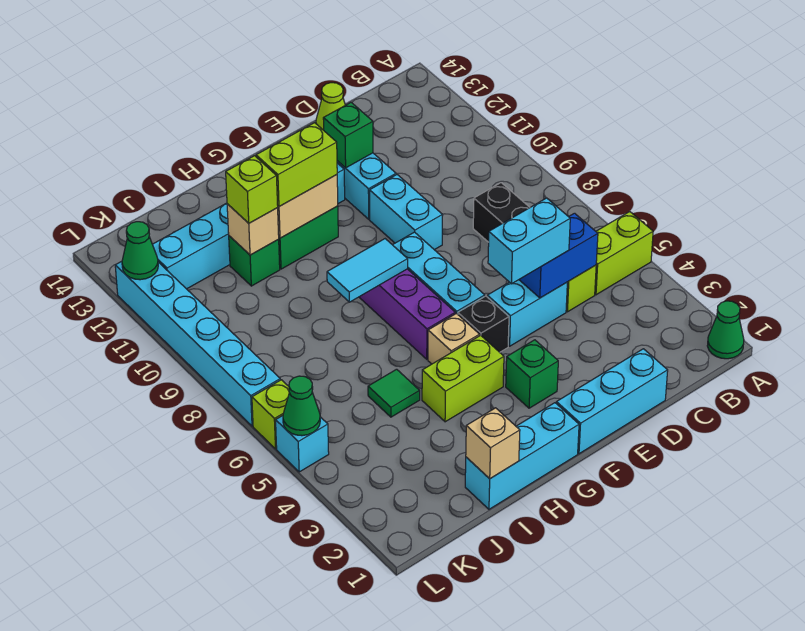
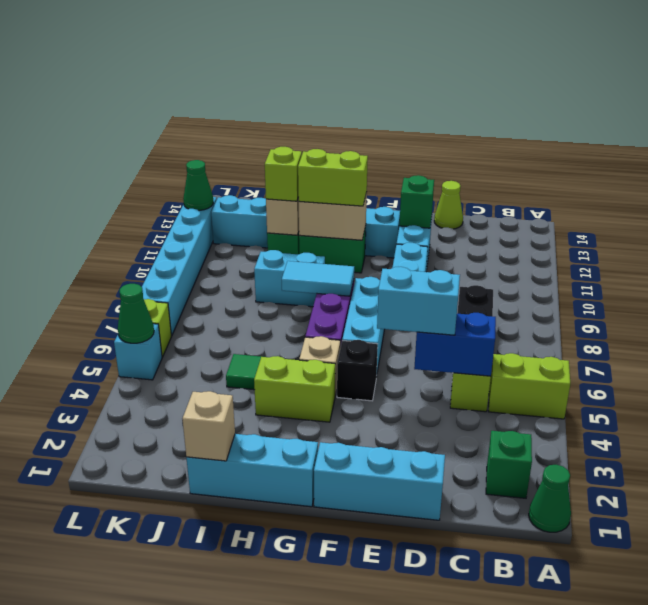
cyan brick D5:E5 level 1 -> cyan brick H9:I9 level 1
green brick F3 level 1 -> green brick B2 level 1

